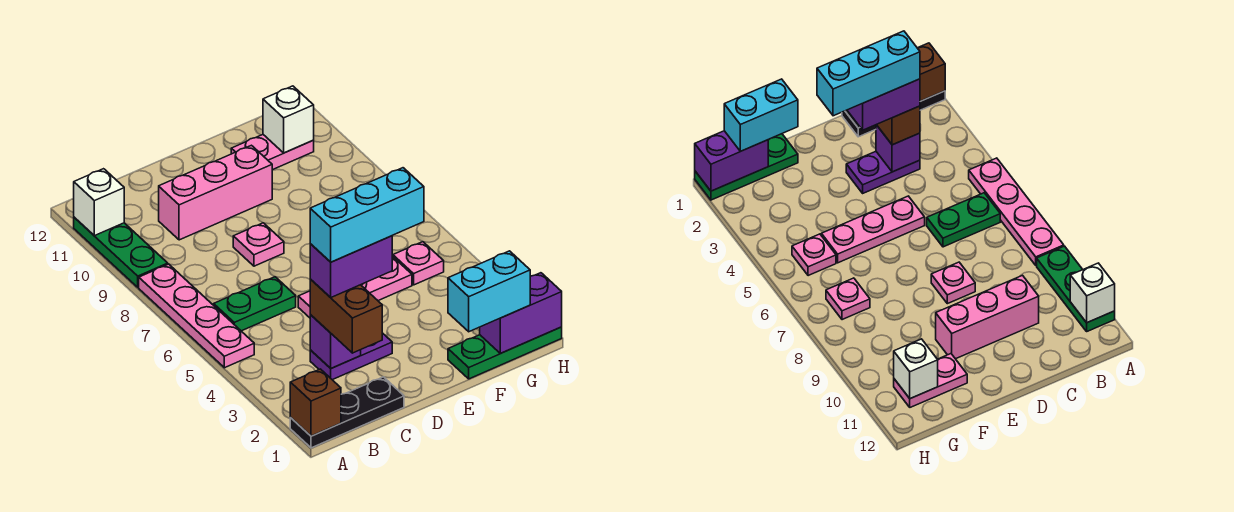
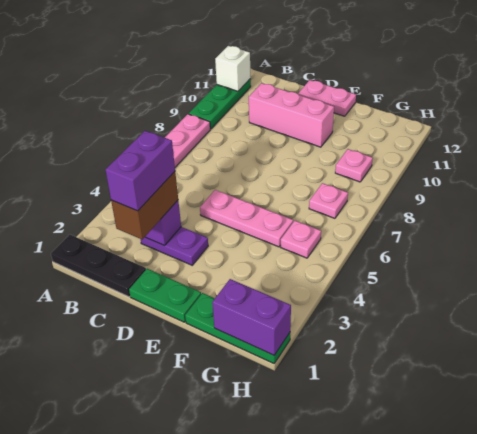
brown brick A1 level 2 -> none
green plate B6:C6 level 1 -> green plate D1:E1 level 1
purple brick C3:D3 level 4 -> purple brick C2:C3 level 4
cyan brick C3:E3 level 5 -> none
pink plate D8 level 1 -> pink plate G9 level 1
cyan brick F1:G1 level 3 -> none
pink plate F11:G11 level 1 -> pink plate D12:E12 level 1
white brick G11 level 2 -> none

